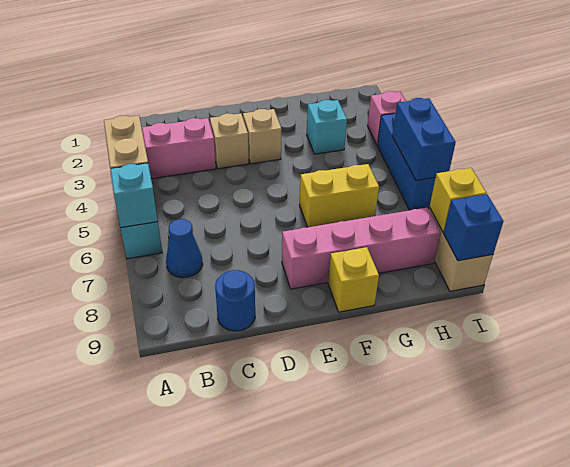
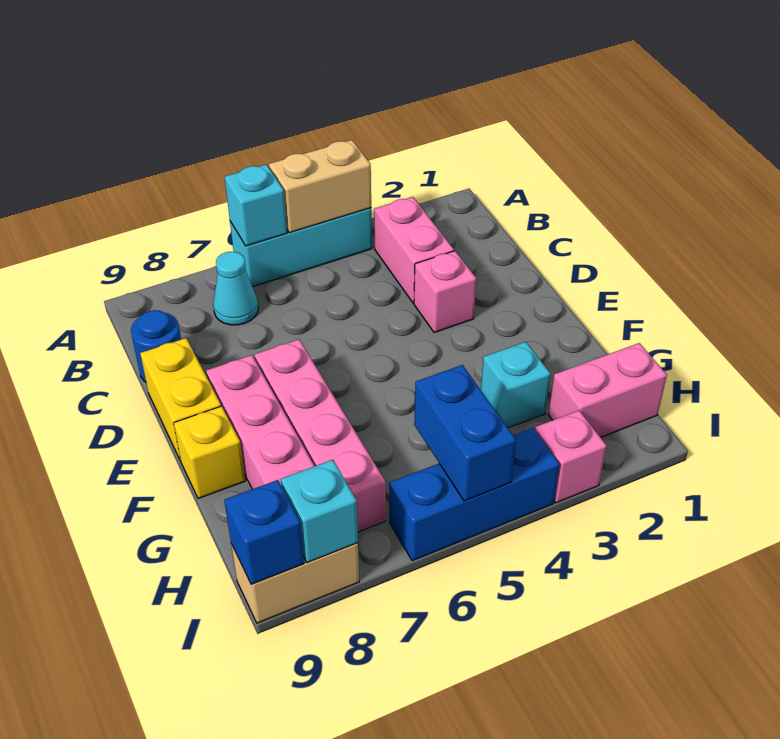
blue cone B7 level 1 -> cyan cone B7 level 1
tan brick D3 level 1 -> pink brick D3 level 1
tan brick E3 level 1 -> none
none -> pink brick E7:H7 level 1
yellow brick F6:G6 level 1 -> yellow brick D9:E9 level 1
none -> pink brick H1:H2 level 1
blue brick I5:I6 level 2 -> blue brick H5:I5 level 2
yellow brick I8 level 2 -> cyan brick I8 level 2

